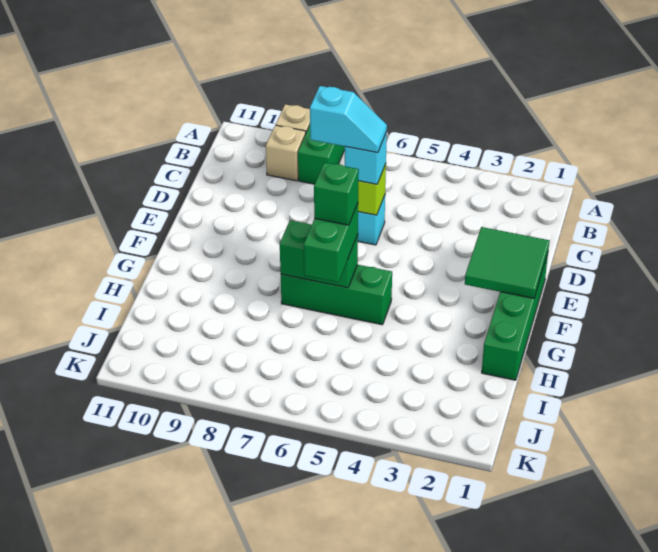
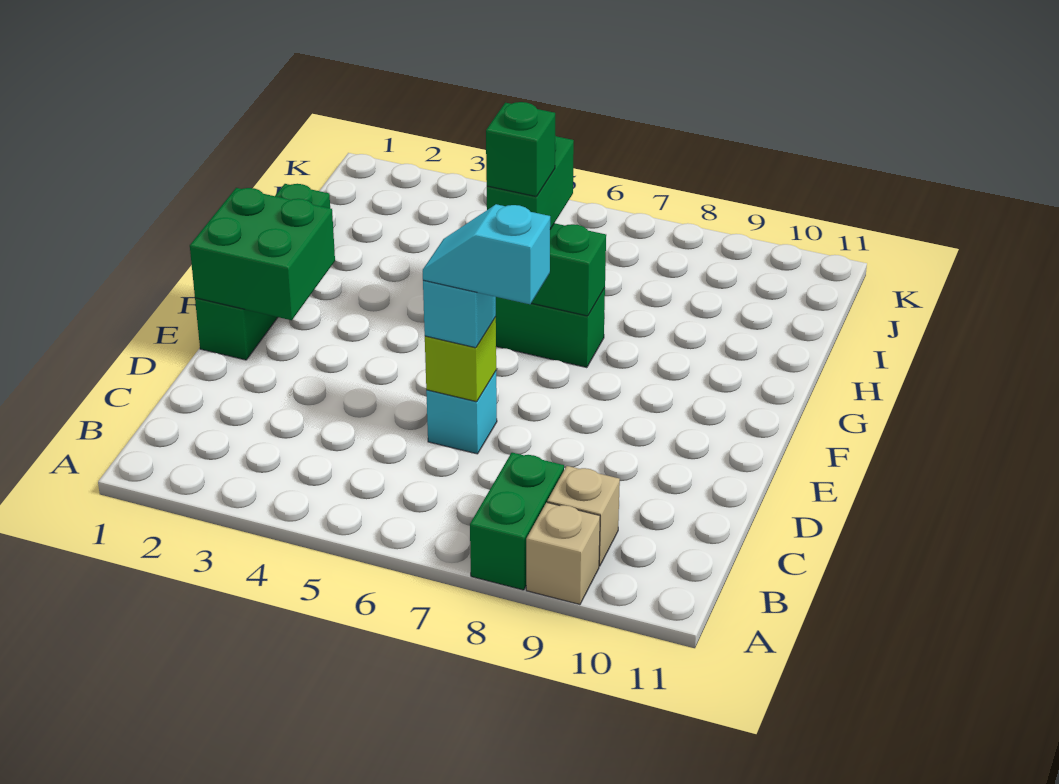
green tile E1:F2 level 2 -> green brick E1:F2 level 2

